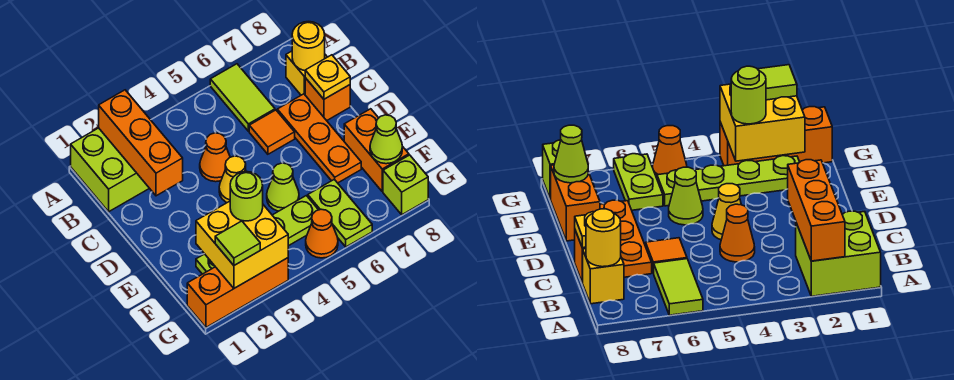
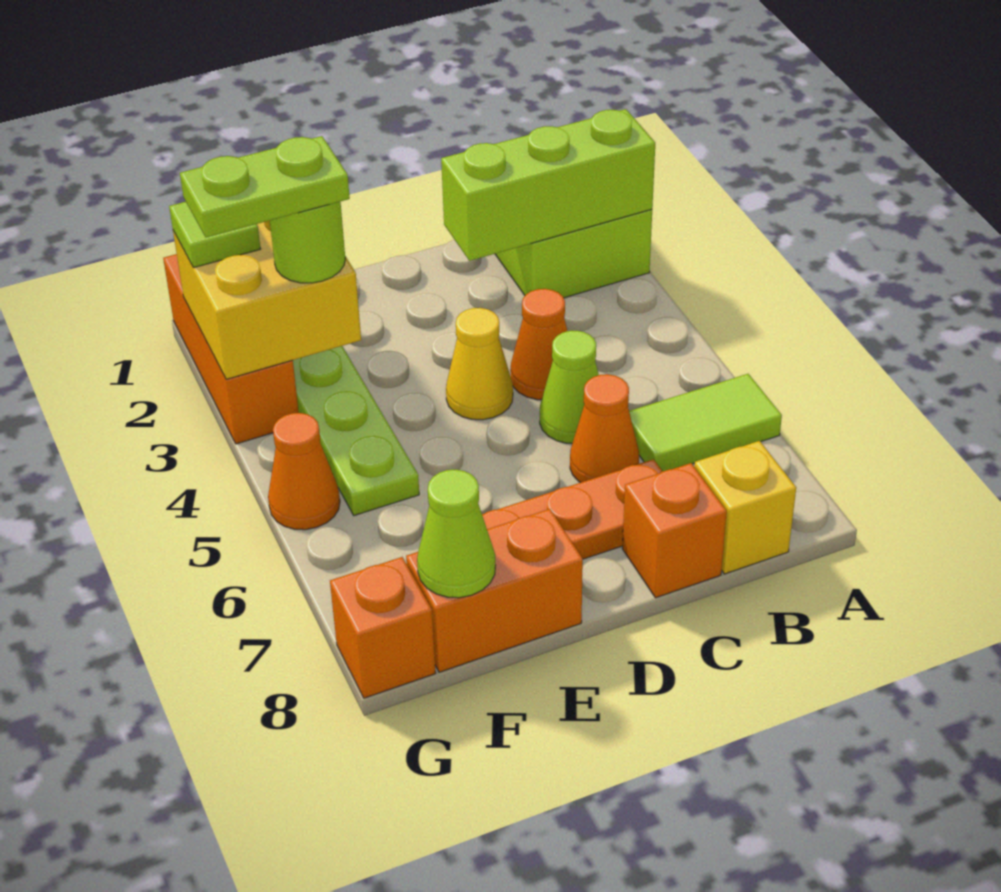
orange brick A2:C2 level 2 -> lime brick A2:C2 level 2
yellow round brick B8 level 2 -> none
orange tile C6 level 1 -> orange cone C6 level 1
yellow plate C8 level 2 -> none
lime cone E5 level 1 -> lime cone C5 level 1
lime plate F6:G6 level 1 -> lime plate F3:G3 level 4
lime brick G8 level 1 -> orange brick G8 level 1

